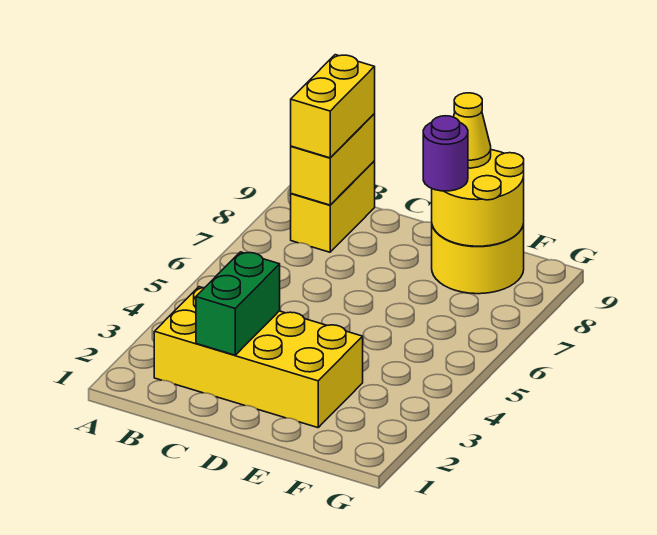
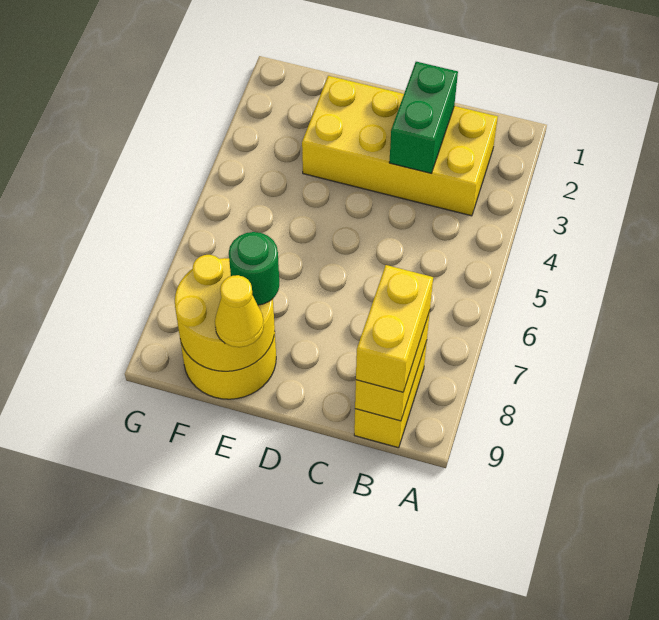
purple round brick E8 level 3 -> green round brick E8 level 3

